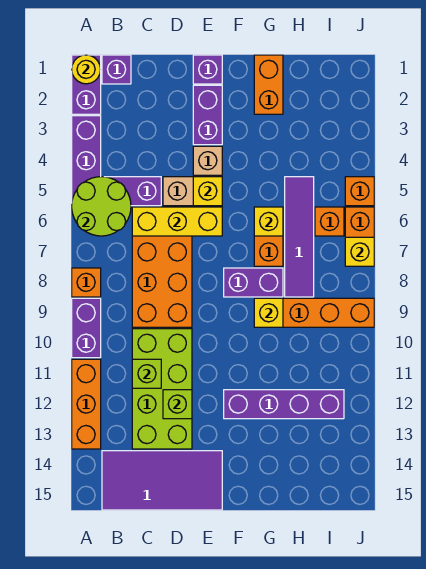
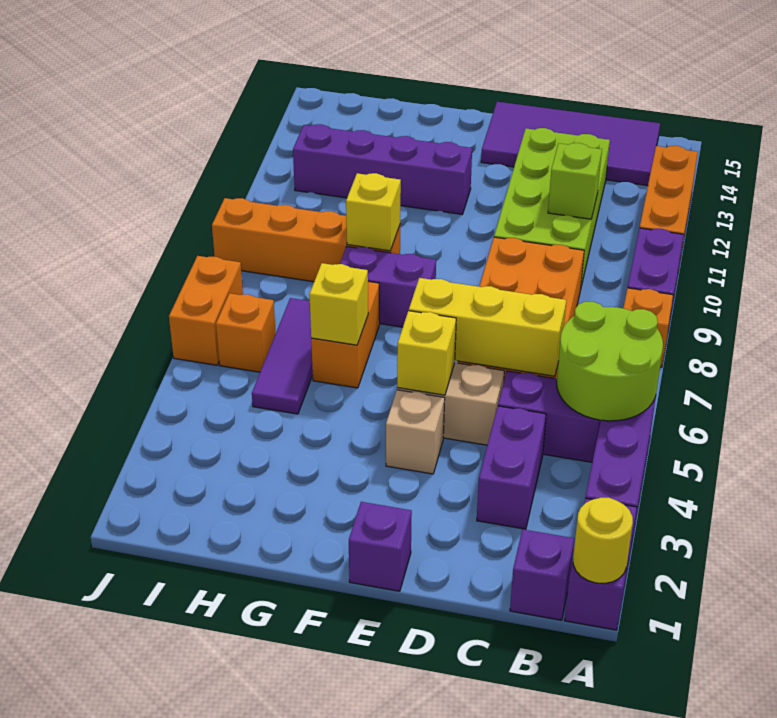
lime brick D12 level 2 -> none
purple brick E2:E3 level 1 -> purple brick C3:C4 level 1
orange brick G1:G2 level 1 -> none
purple tile H5:H8 level 1 -> purple tile H5:H7 level 1
orange brick J5 level 1 -> none
yellow brick J7 level 2 -> none

